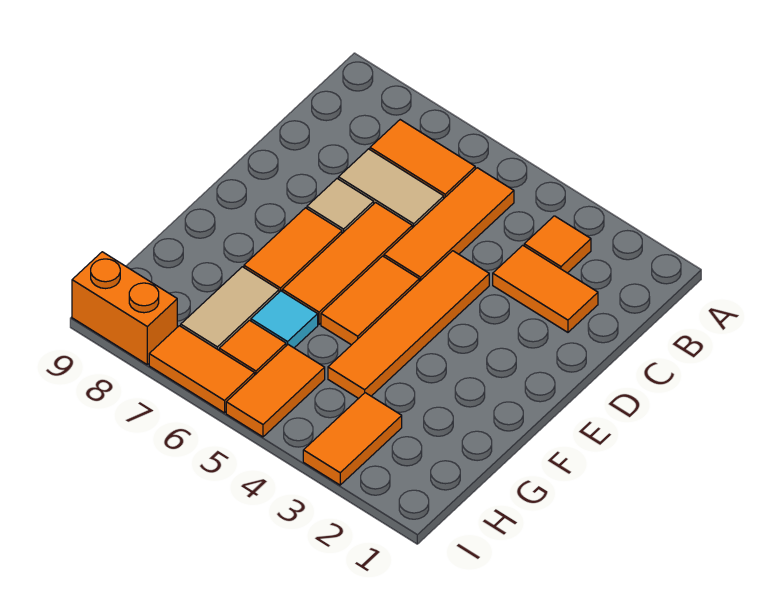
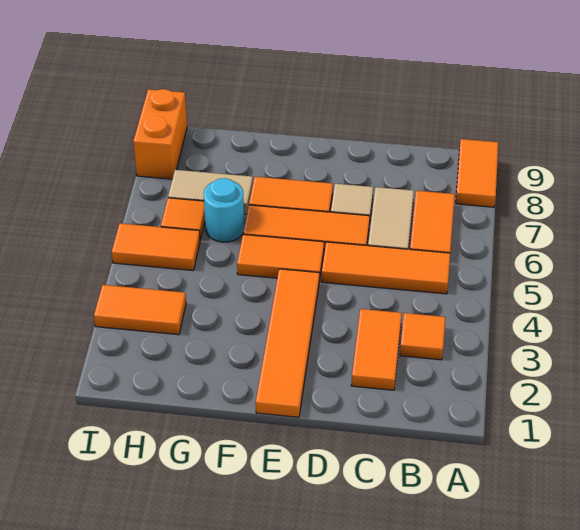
orange tile D4:G4 level 1 -> orange tile E1:E4 level 1
cyan tile G6 level 1 -> cyan round brick G6 level 1
orange tile I6:I7 level 1 -> orange tile A8:A9 level 1

